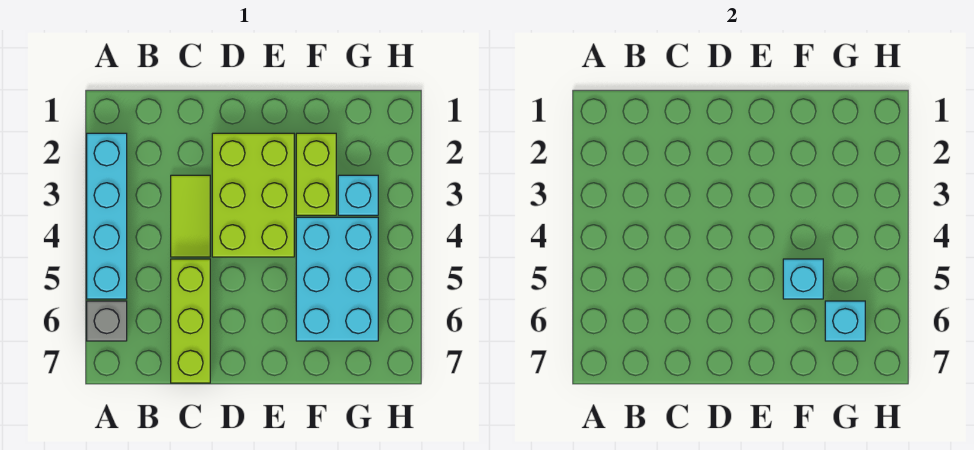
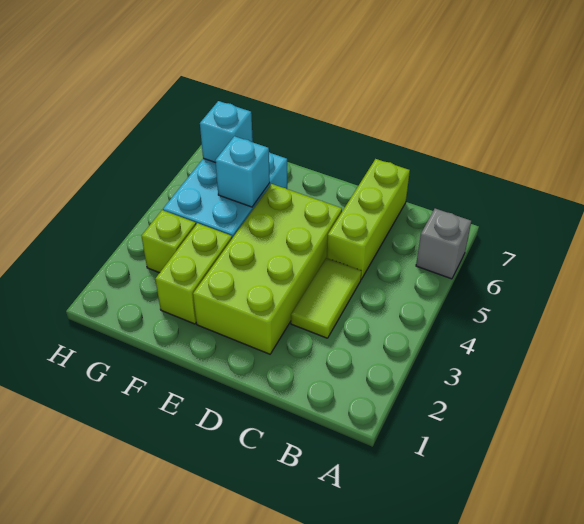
cyan brick A2:A5 level 1 -> none
lime brick D2:E4 level 1 -> lime brick D2:E5 level 1
cyan brick G3 level 1 -> lime brick G3 level 1

